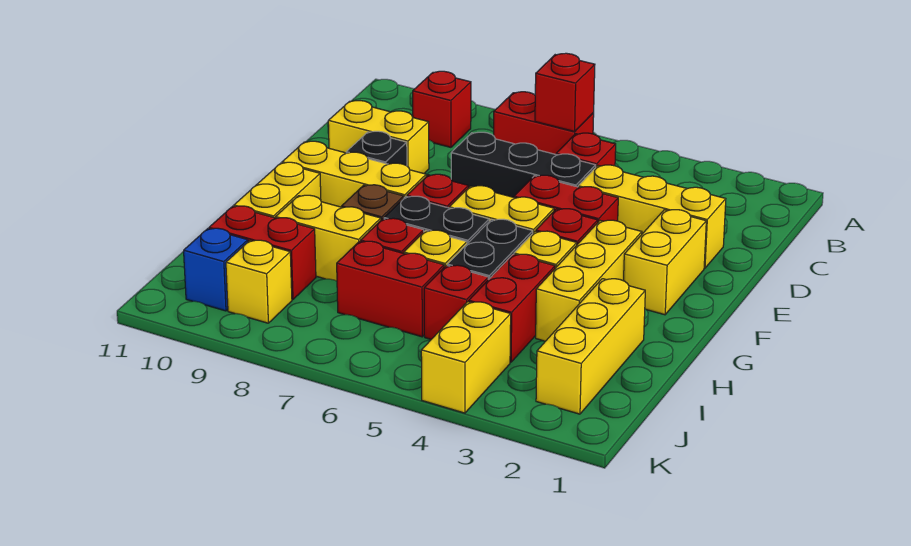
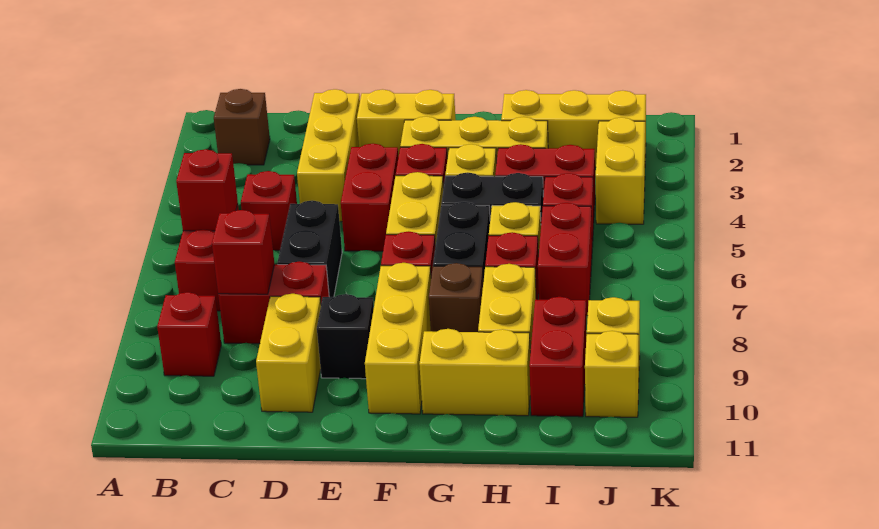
none -> brown brick B2 level 1
none -> red brick C8:D8 level 1
none -> red brick C8 level 2
black brick D5:D7 level 1 -> black brick D6:D7 level 1
yellow brick J4:K4 level 1 -> yellow brick J3:J4 level 1
blue brick J10 level 1 -> yellow brick J10 level 1

